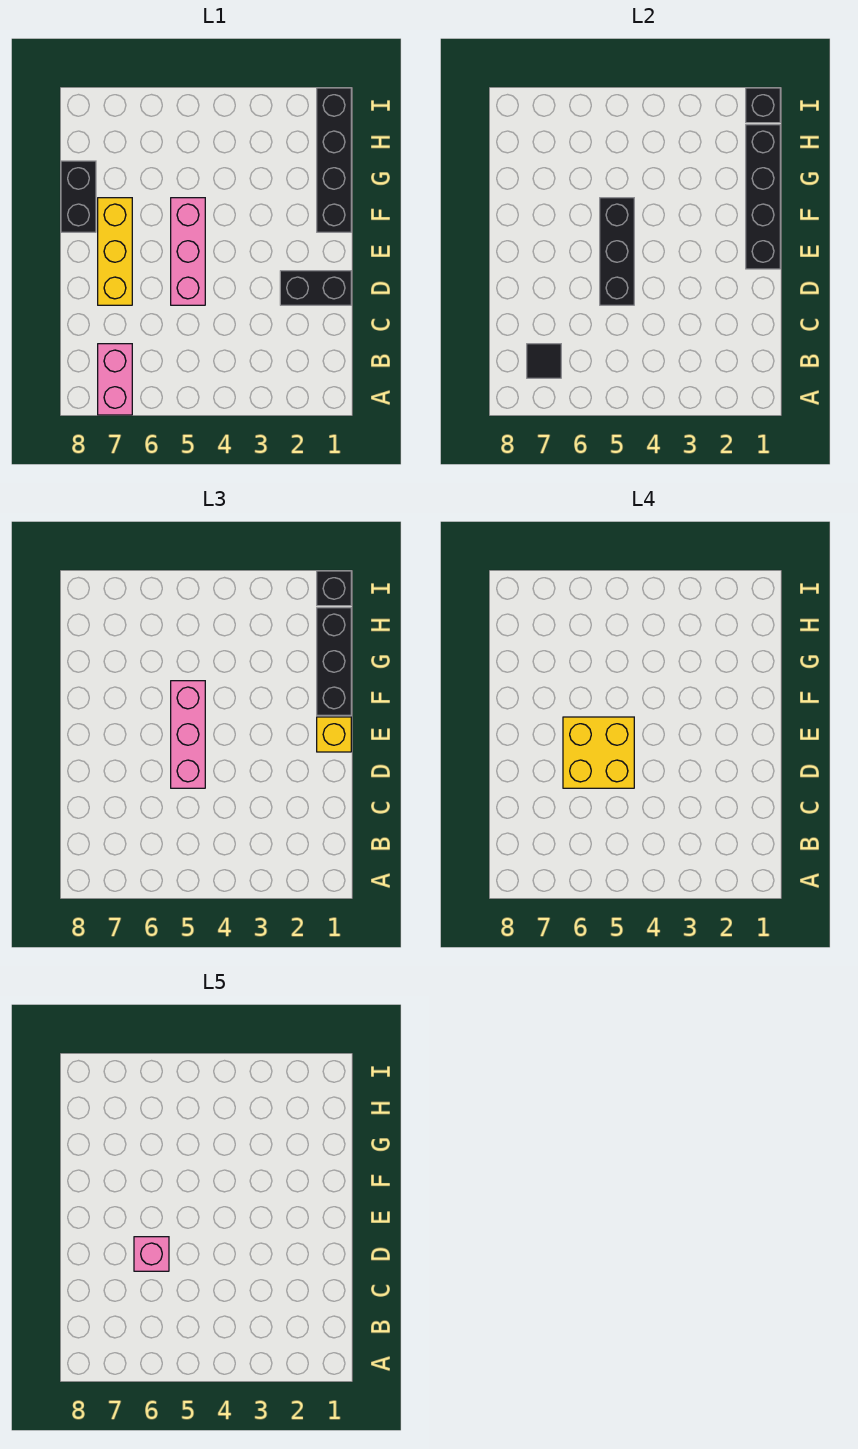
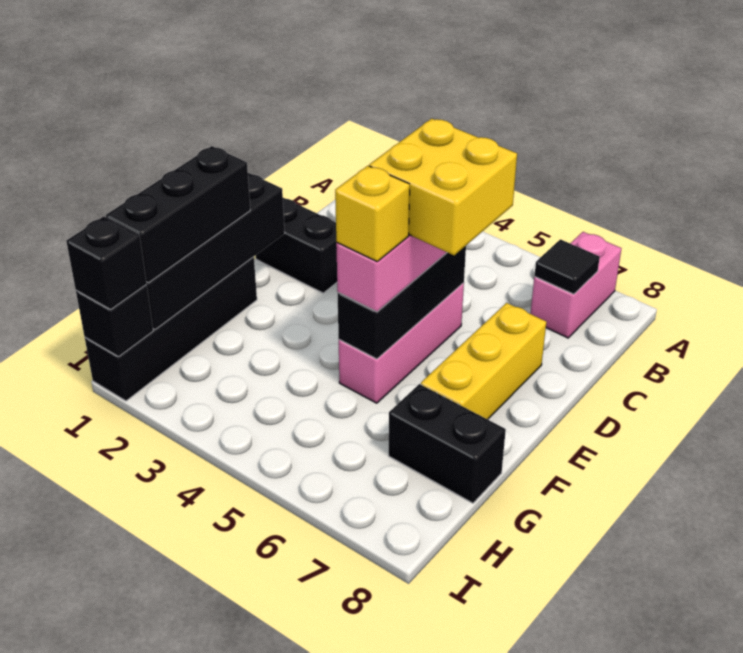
pink brick D6 level 5 -> none
yellow brick E1 level 3 -> yellow brick F5 level 4
black brick F8:G8 level 1 -> black brick G7:G8 level 1

